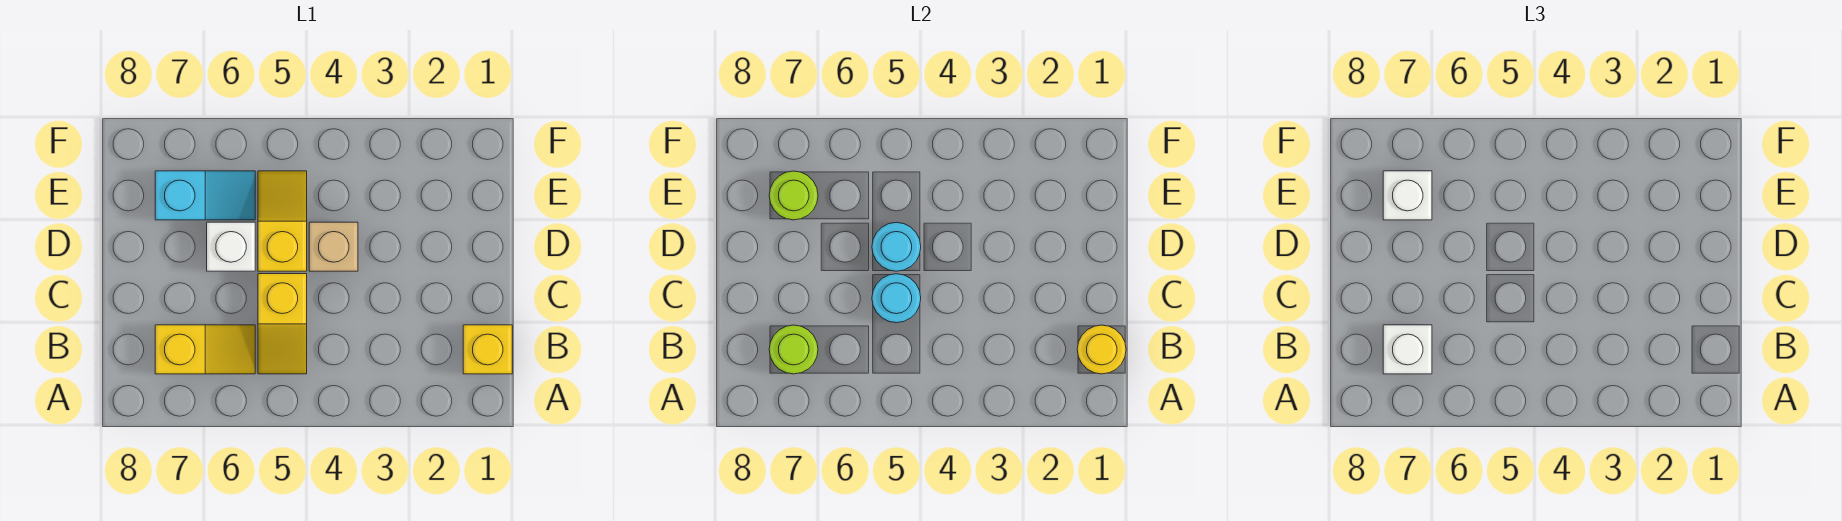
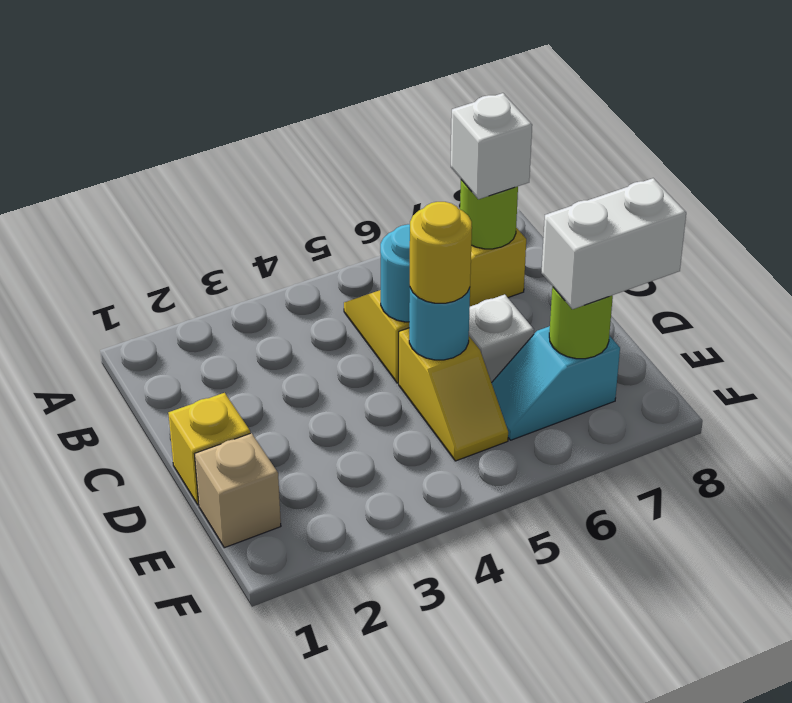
yellow brick B1 level 1 -> yellow brick D1 level 1
yellow round brick B1 level 2 -> yellow round brick D5 level 3
tan brick D4 level 1 -> tan brick E1 level 1
white brick E7 level 3 -> white brick E7:E8 level 3

